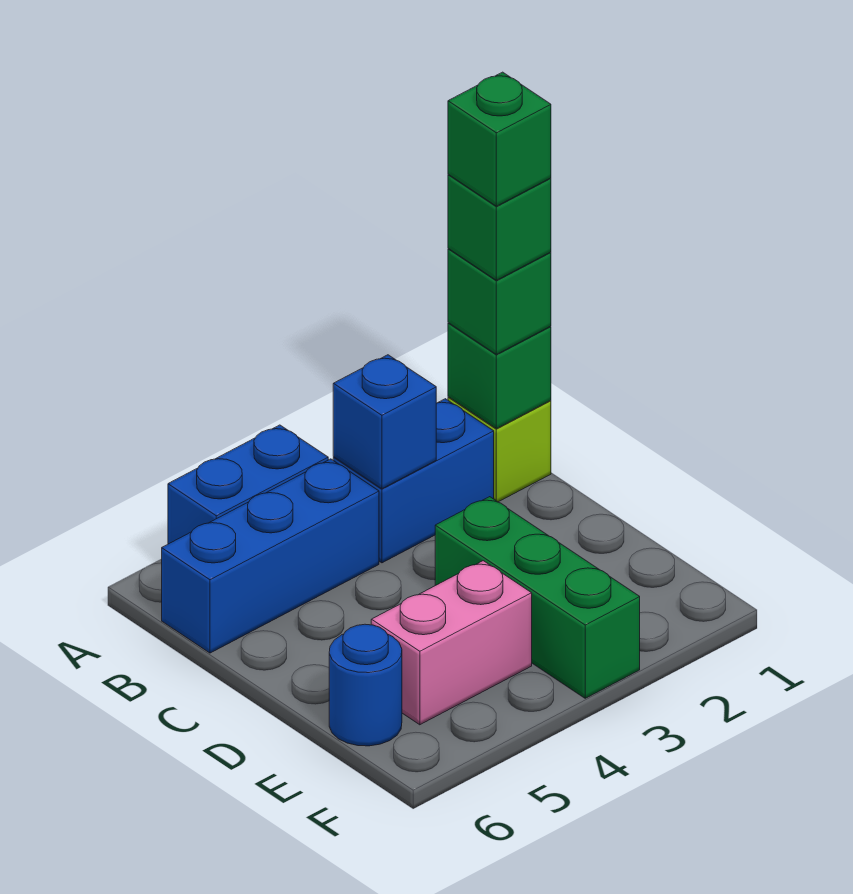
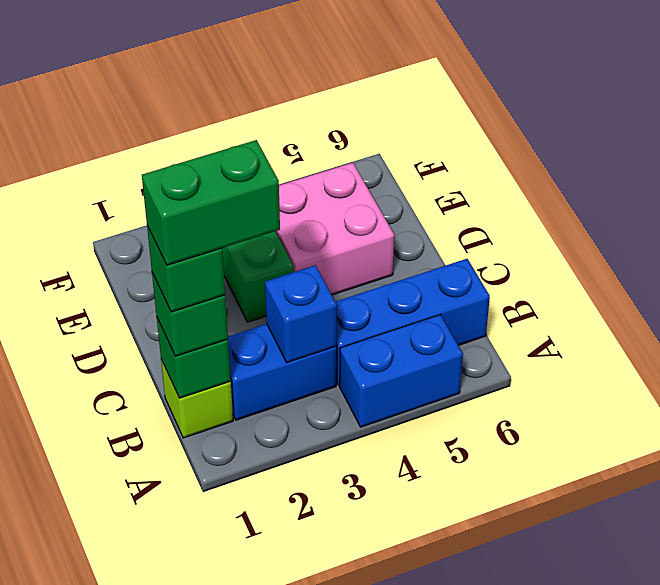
green brick B1 level 5 -> green brick B1:B2 level 5
pink brick E4:E5 level 1 -> pink brick D4:E5 level 1
blue round brick E6 level 1 -> none

